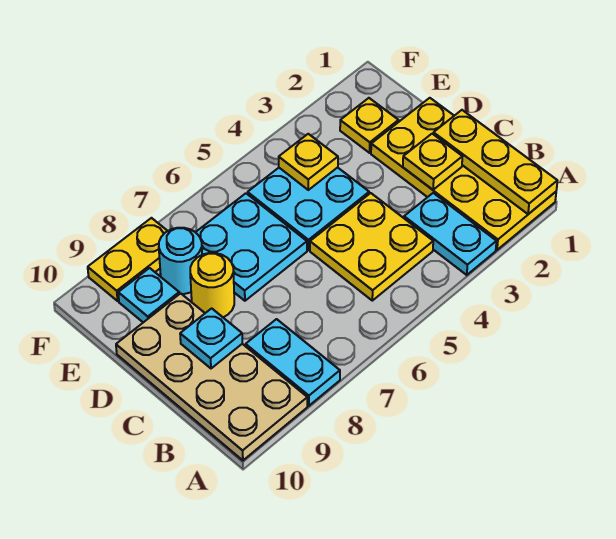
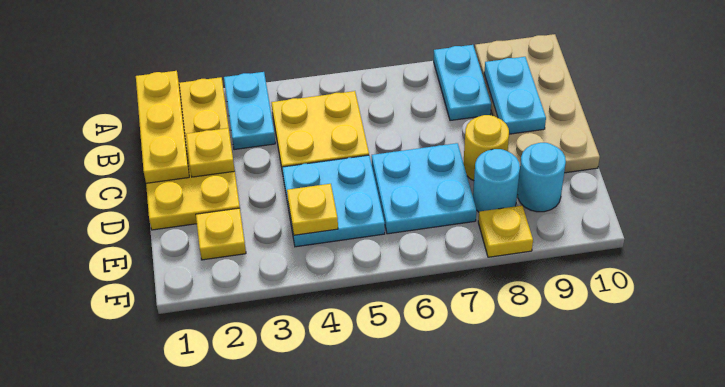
cyan plate C9 level 2 -> cyan plate B9:C9 level 2
cyan plate E9 level 1 -> cyan round brick E9 level 1
yellow plate F8:F9 level 1 -> yellow plate F8 level 1

